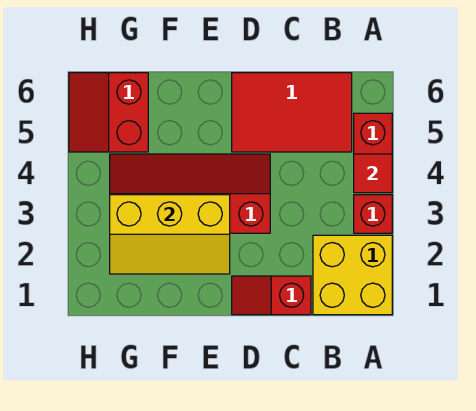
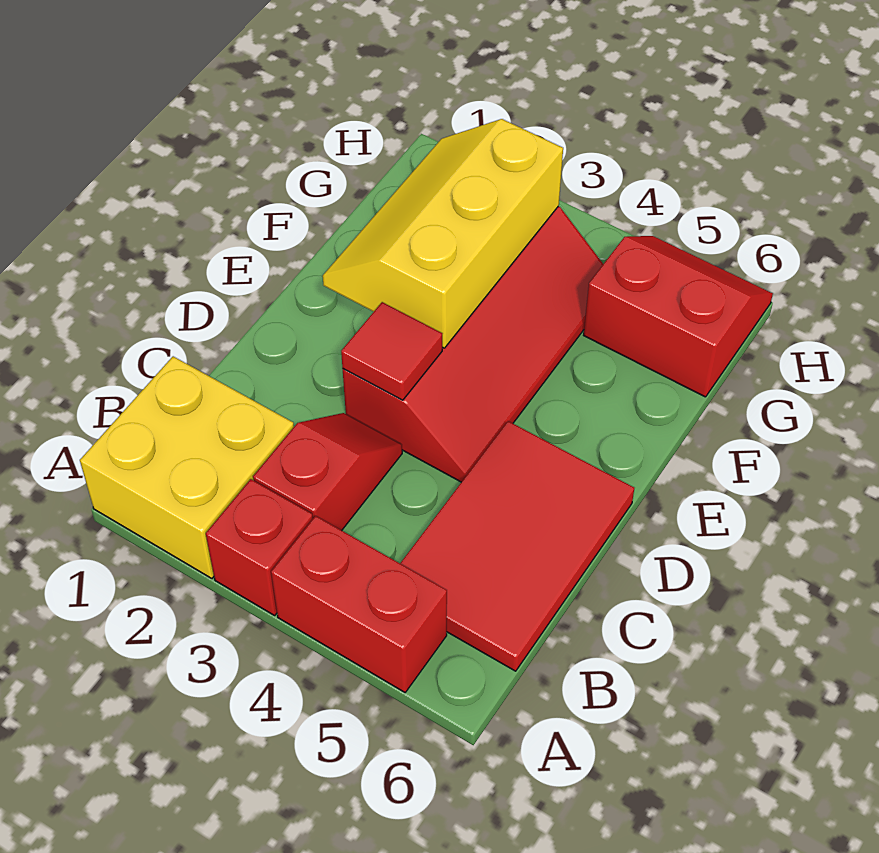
red tile A4 level 2 -> red tile D3 level 2
red slope C1:D1 level 1 top C -> red slope B3:C3 level 1 top B

